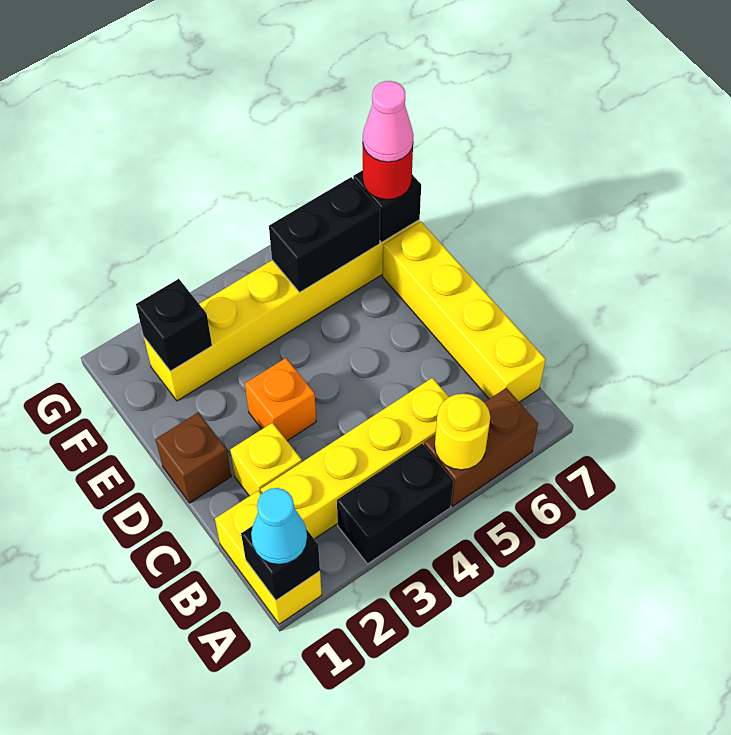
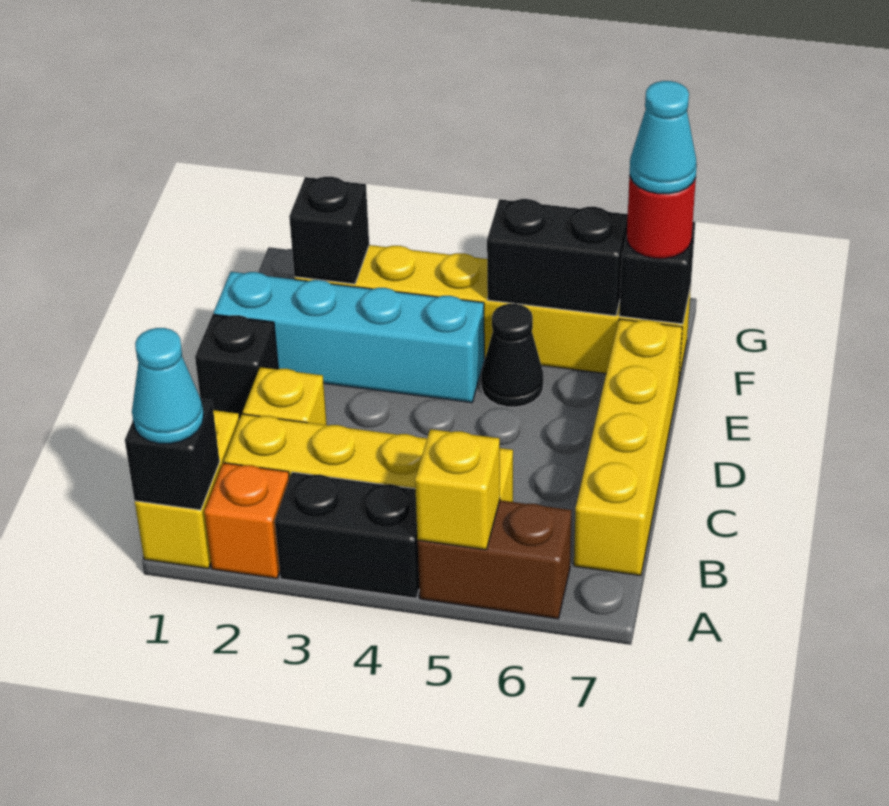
yellow round brick A5 level 2 -> yellow brick A5 level 2
brown brick D1 level 1 -> black brick D1 level 1
orange brick D3 level 1 -> orange brick A2 level 1
none -> cyan brick E1:E4 level 1
none -> black cone E5 level 1
pink cone F7 level 4 -> cyan cone F7 level 4

